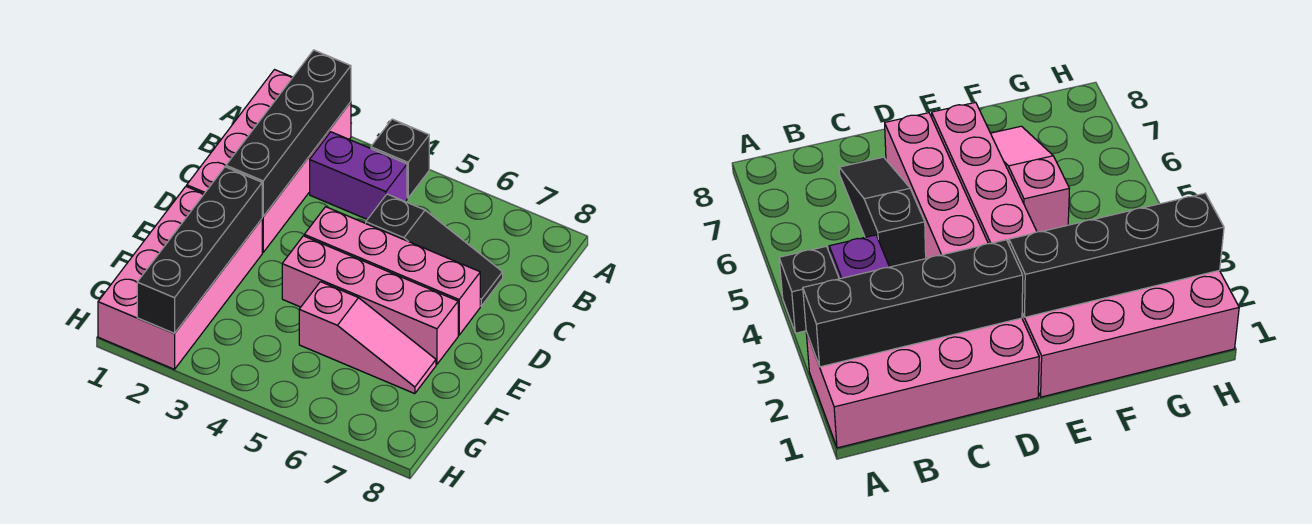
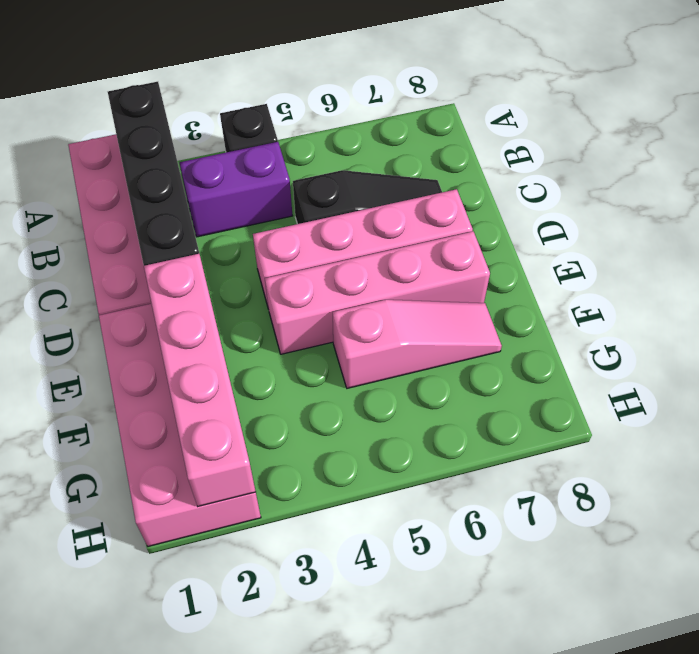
black brick E2:H2 level 2 -> pink brick E2:H2 level 2

